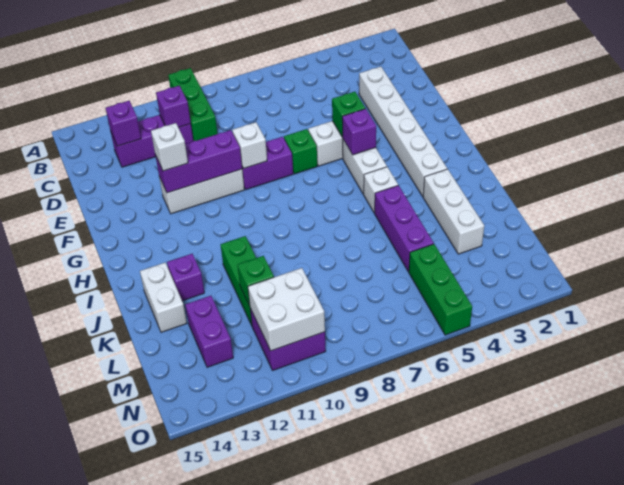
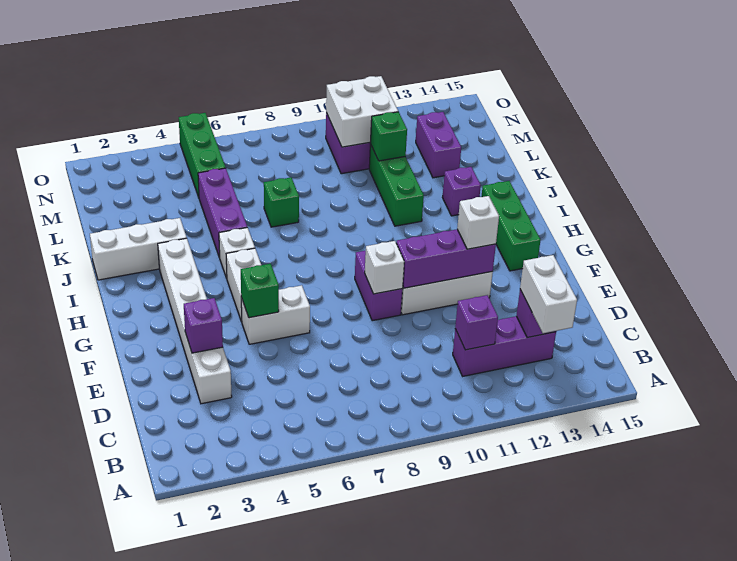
green brick A10:C10 level 1 -> green brick G14:I14 level 1
green brick F7 level 1 -> green brick K7 level 1
purple brick F8:F9 level 1 -> purple brick F9:G9 level 1
purple brick G5 level 2 -> purple brick E3 level 2
white brick J3:L3 level 1 -> white brick J1:J3 level 1
white brick J14:K14 level 1 -> white brick B13:C13 level 3

